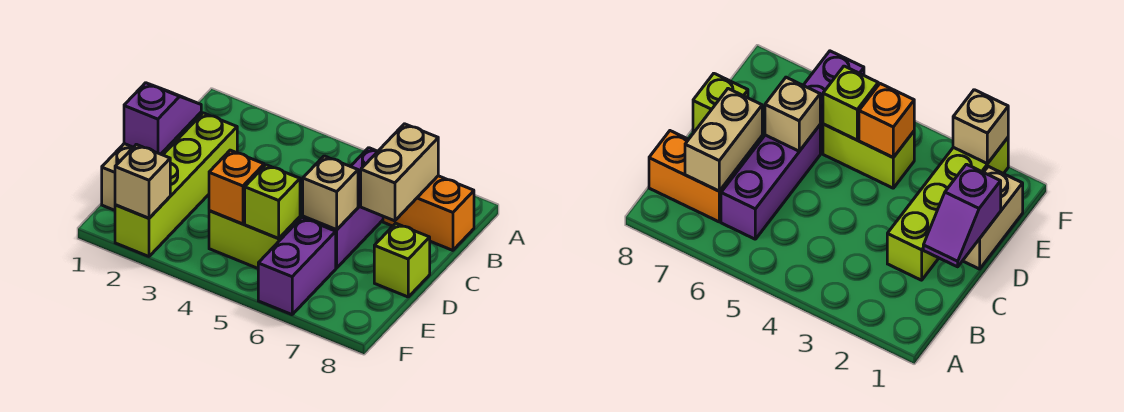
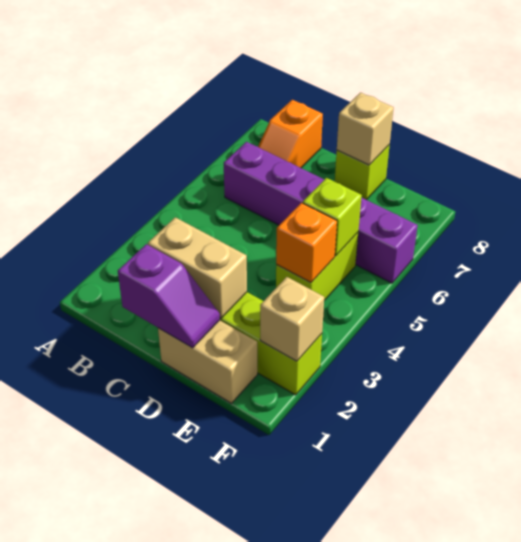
orange brick B7:B8 level 1 -> orange slope B7:B8 level 1 top 8
tan brick B7:C7 level 2 -> tan brick C2:D2 level 2
purple slope C1:D1 level 2 top D -> purple slope C1:D1 level 2 top C
tan brick D6 level 2 -> tan brick D8 level 2

